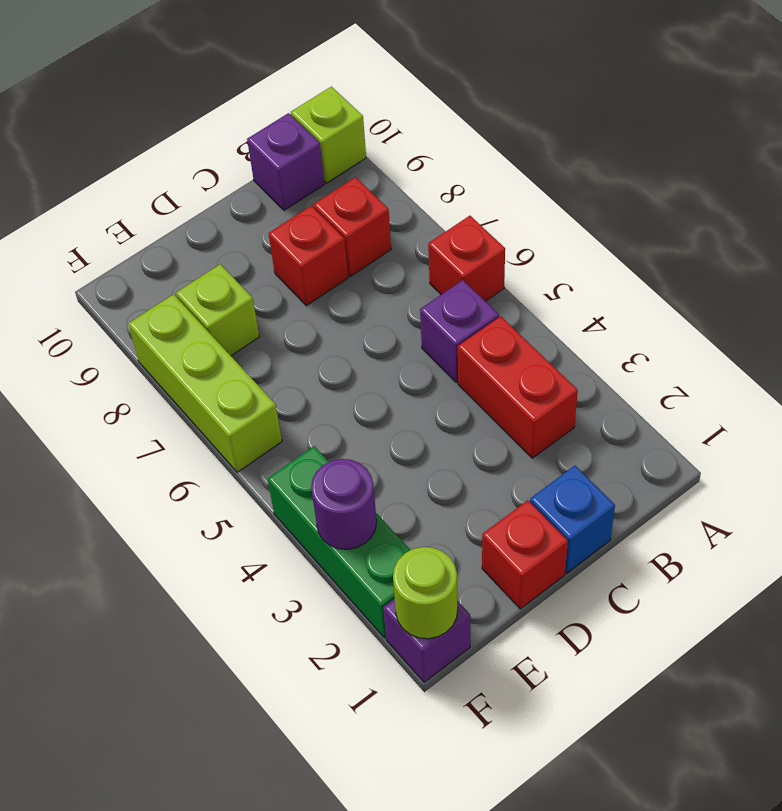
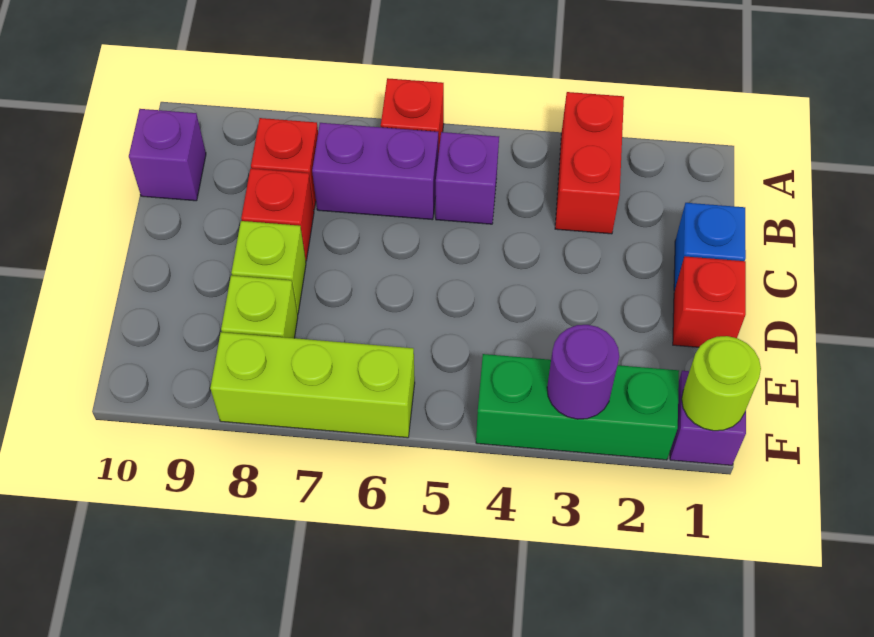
lime brick A10 level 1 -> lime brick D8 level 1
red brick B3:B4 level 1 -> red brick A3:B3 level 1
none -> purple brick B6:B7 level 1

